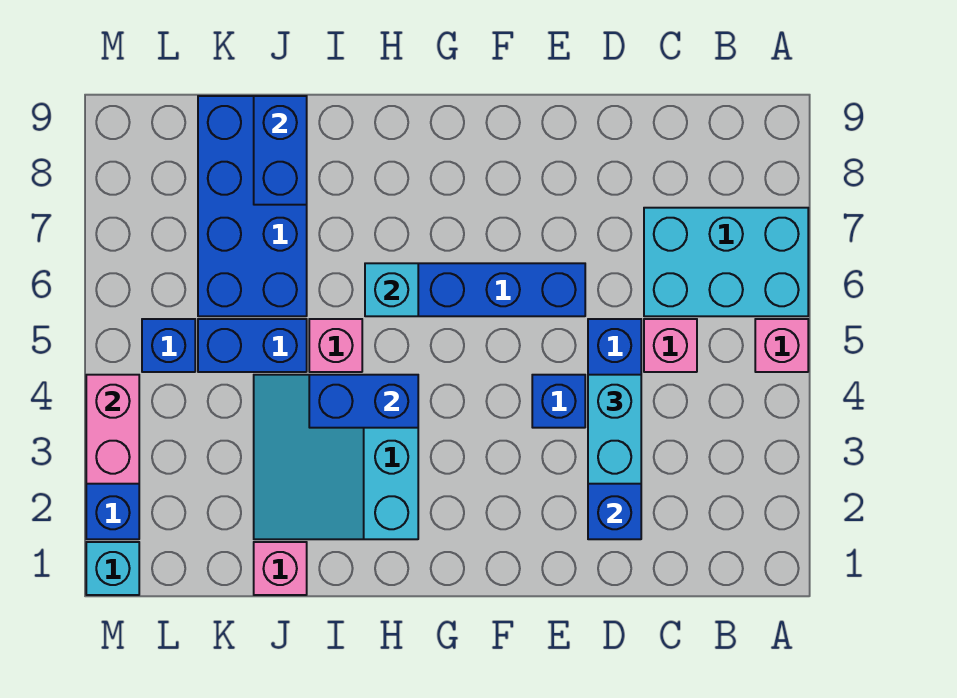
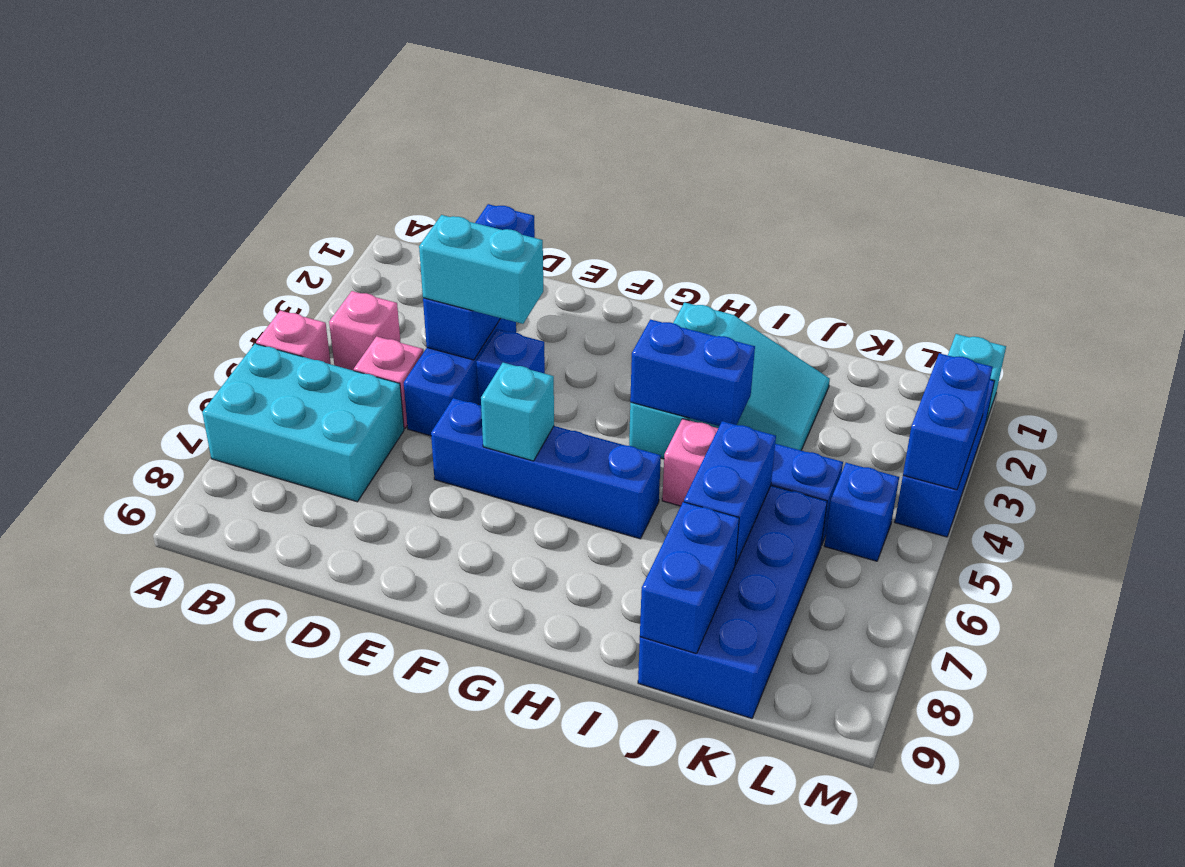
cyan brick D3:D4 level 3 -> cyan brick D4:E4 level 3
cyan brick H6 level 2 -> cyan brick F6 level 2
pink brick J1 level 1 -> pink brick B4 level 1
none -> blue brick J6:J7 level 2
pink brick M3:M4 level 2 -> blue brick M3:M4 level 2

